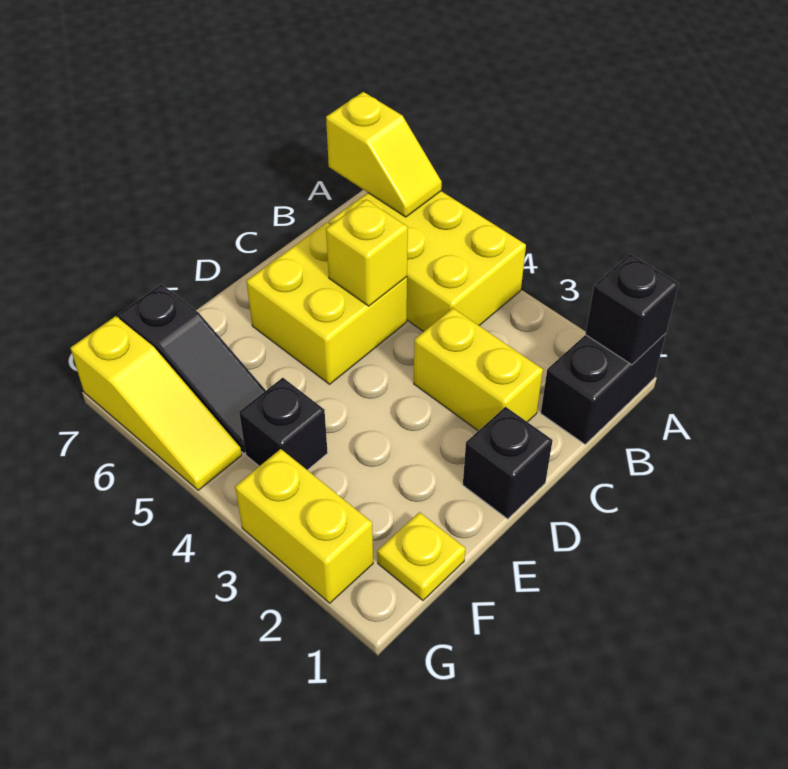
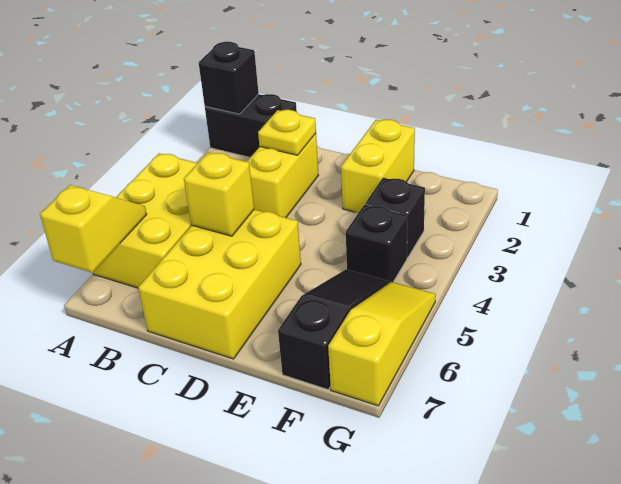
yellow brick C5:D6 level 1 -> yellow brick C5:D7 level 1
black brick D1 level 1 -> black brick F3 level 1
yellow plate F1 level 1 -> yellow plate C2 level 2
yellow brick G2:G3 level 1 -> yellow brick E1:E2 level 1

